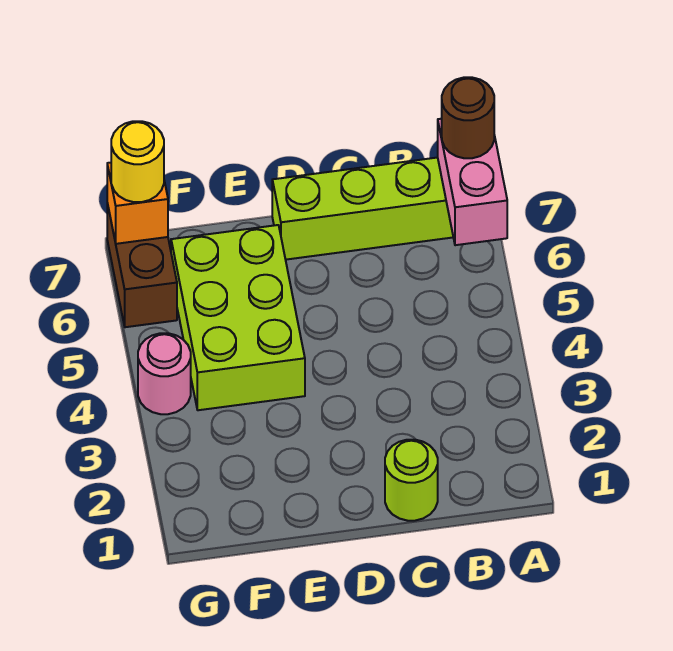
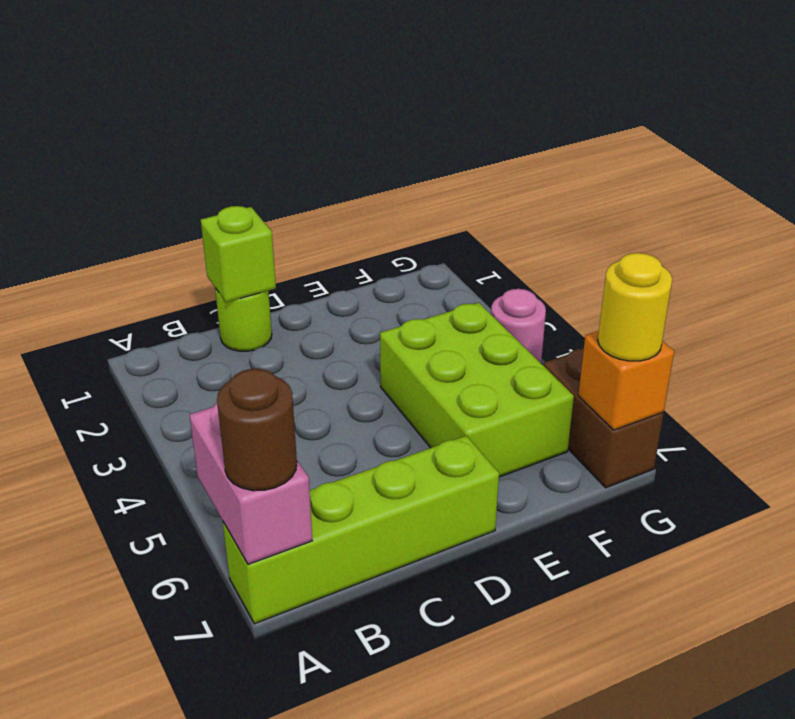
none -> lime brick C1 level 2

